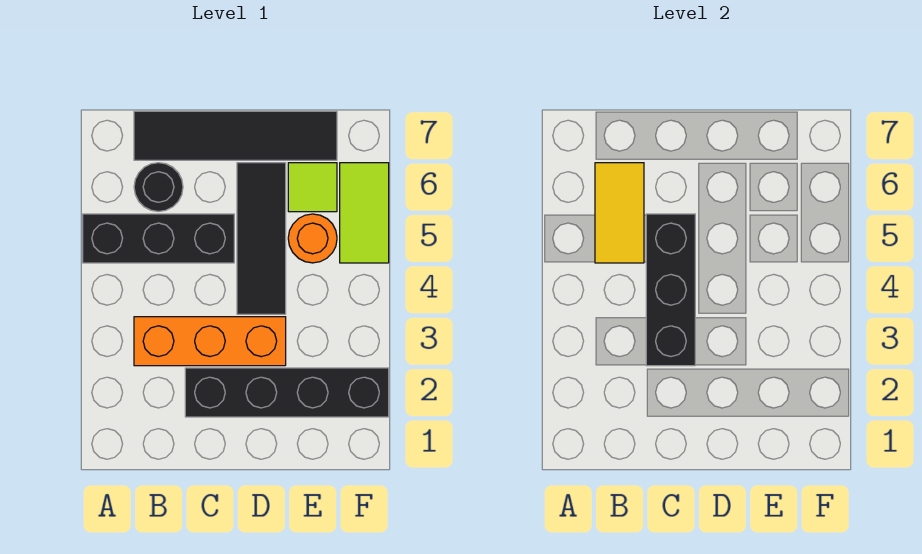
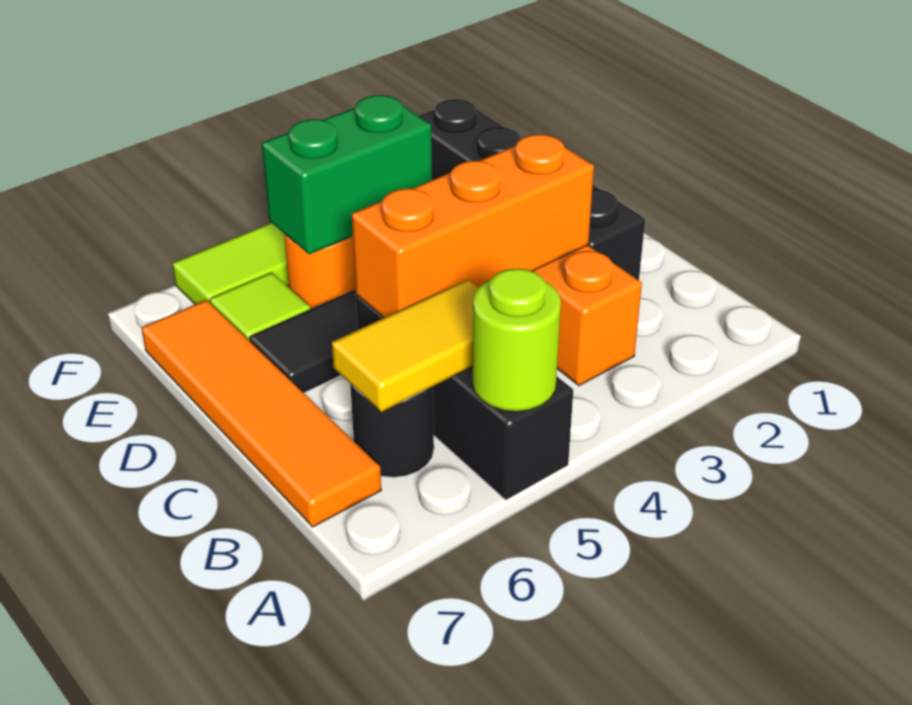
none -> lime round brick A5 level 2
black tile B7:E7 level 1 -> orange tile B7:E7 level 1
black brick C3:C5 level 2 -> orange brick C3:C5 level 2
none -> green brick E4:E5 level 2

